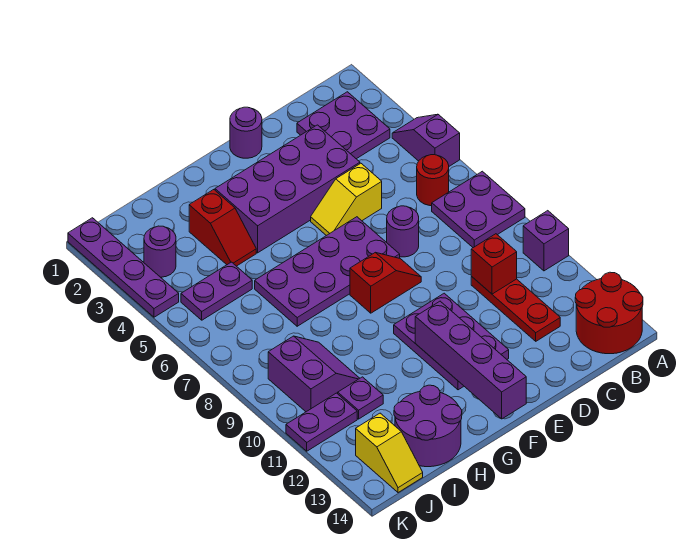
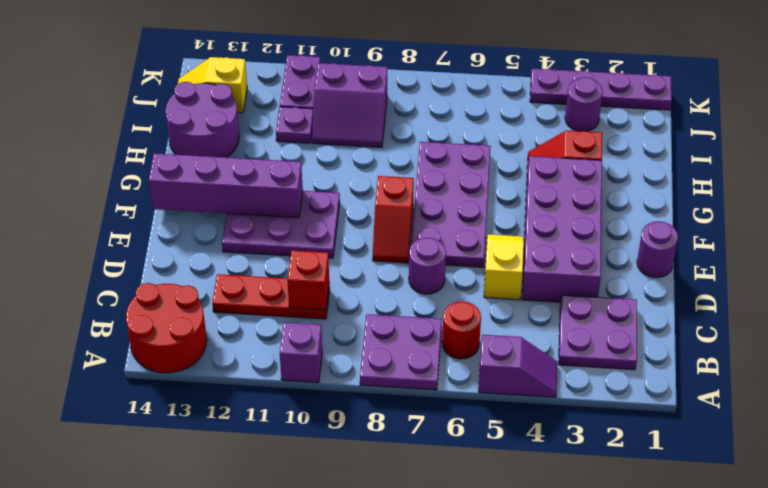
purple plate I5:J5 level 1 -> none

